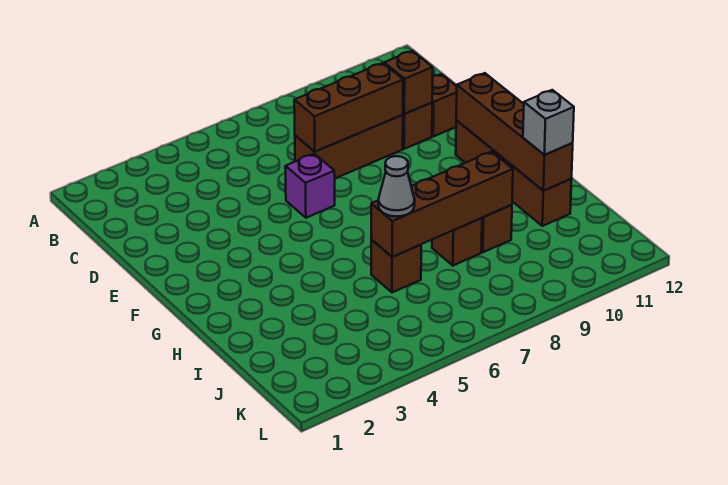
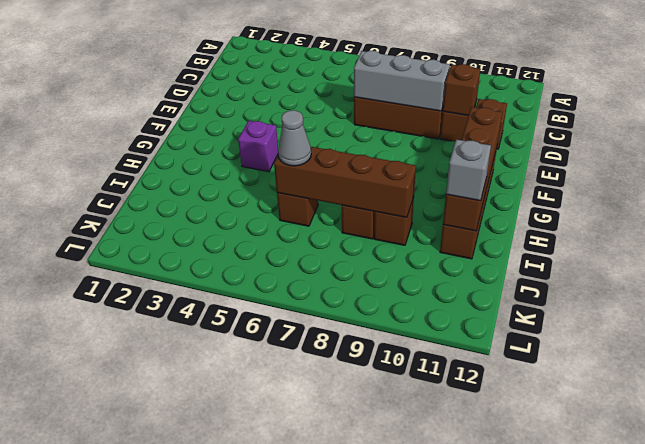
brown brick D7:D9 level 2 -> grey brick D7:D9 level 2
purple brick E6 level 1 -> purple brick G4 level 1

